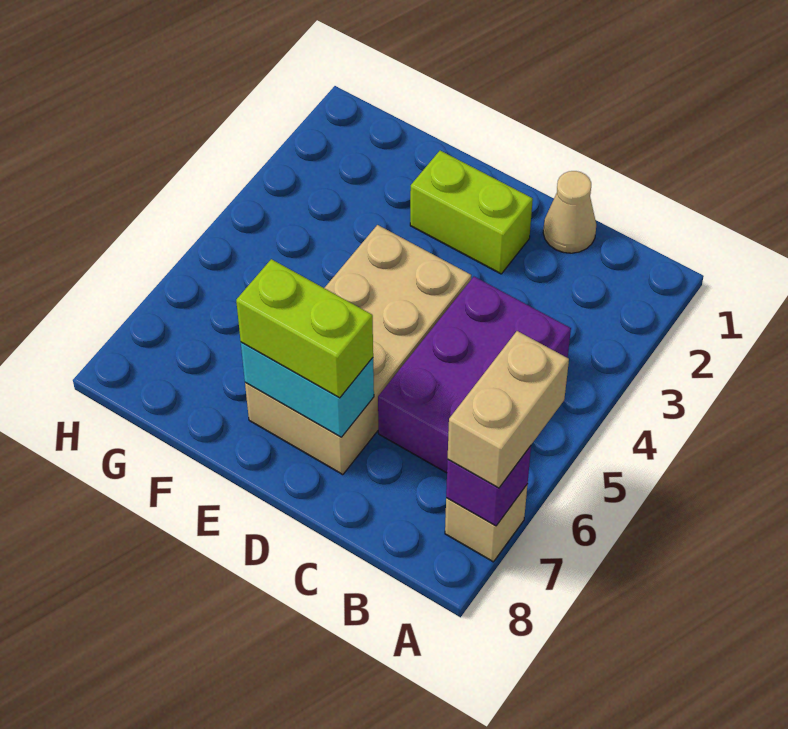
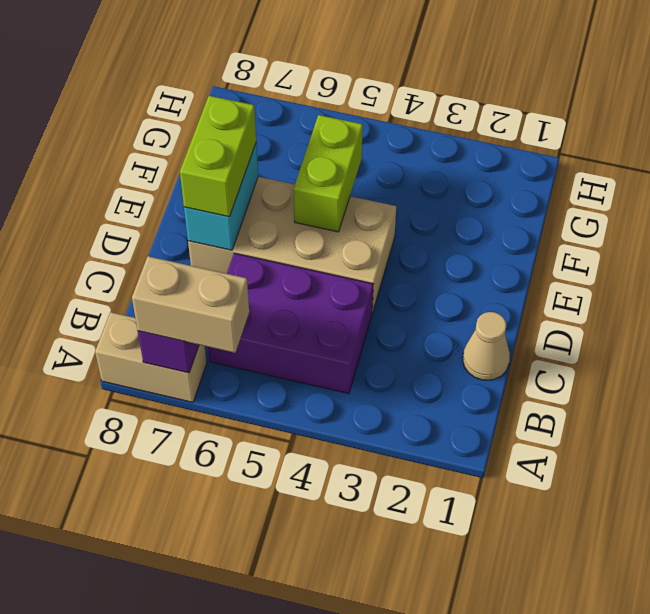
tan brick A7 level 1 -> tan brick A7:A8 level 1
lime brick D2:E2 level 1 -> lime brick E5:F5 level 2

